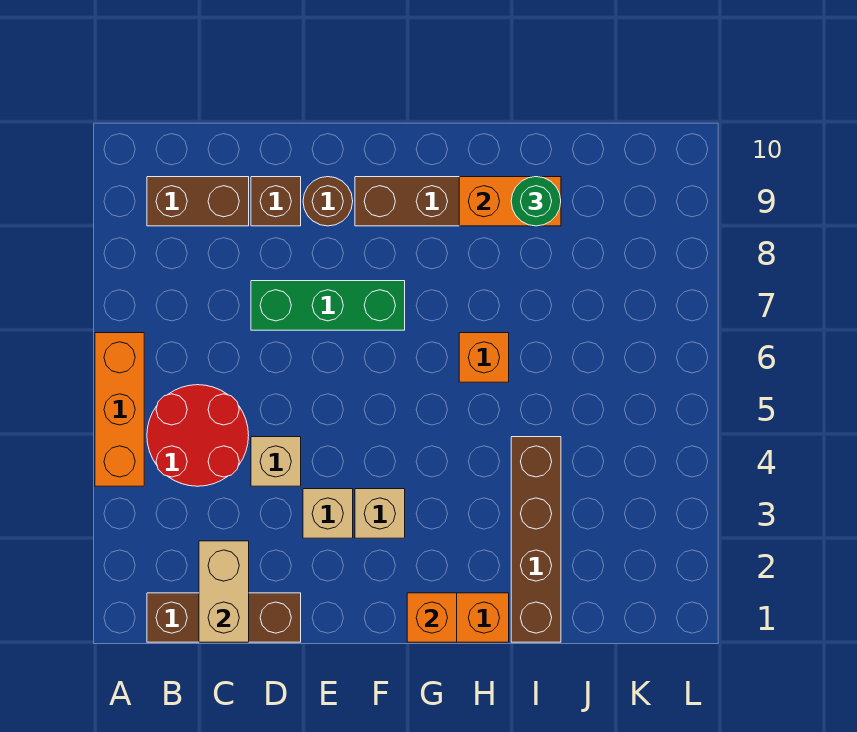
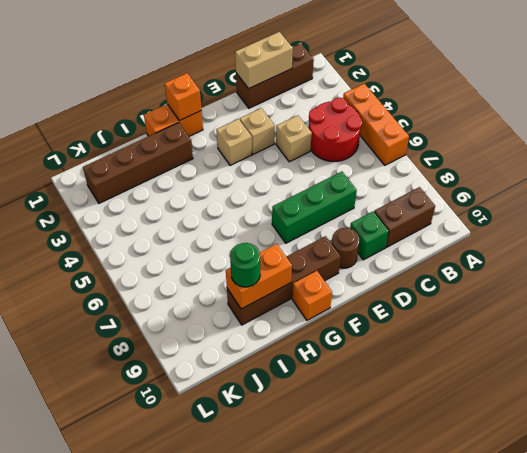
tan brick C1:C2 level 2 -> tan brick C1:D1 level 2
brown brick D9 level 1 -> green brick D9 level 1
orange brick H6 level 1 -> orange brick G10 level 1
brown brick I1:I4 level 1 -> brown brick H2:K2 level 1

